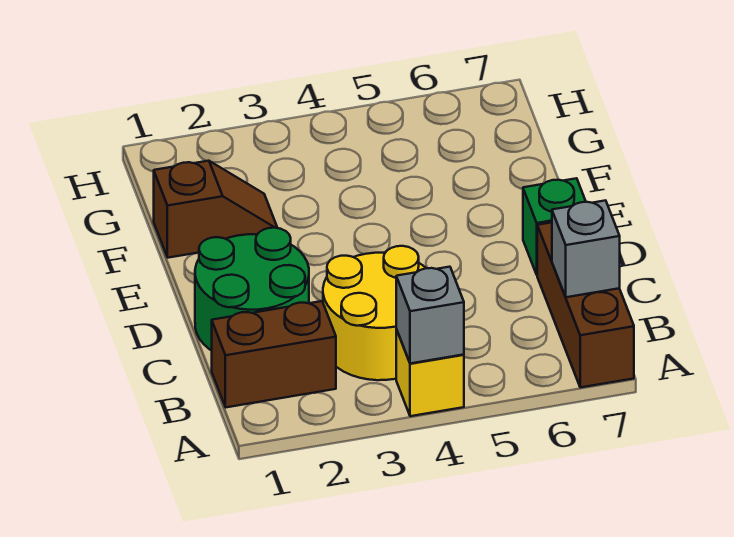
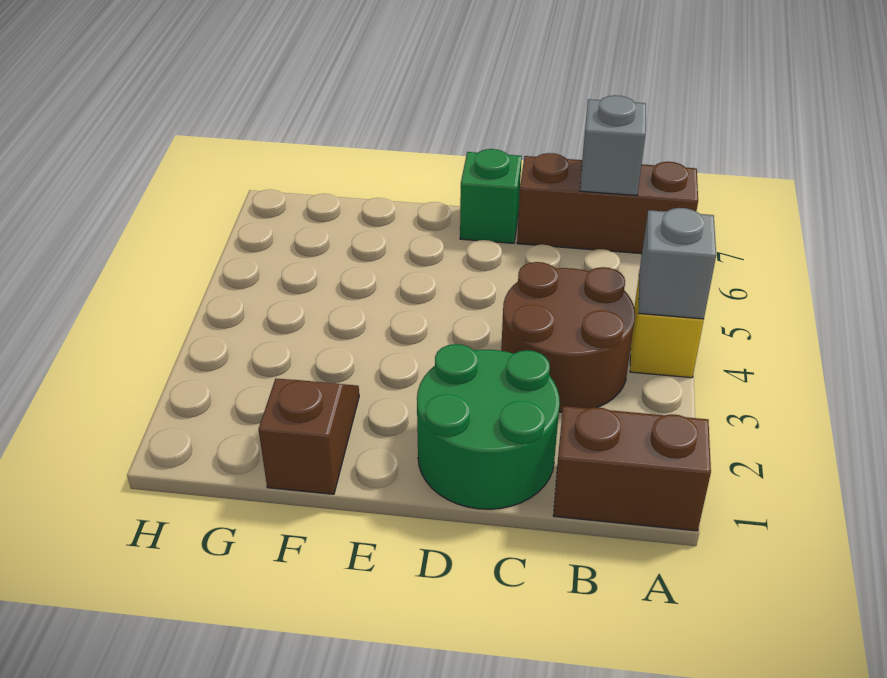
brown brick B1:B2 level 1 -> brown brick A1:B1 level 1
yellow round brick B3:C4 level 1 -> brown round brick B3:C4 level 1

